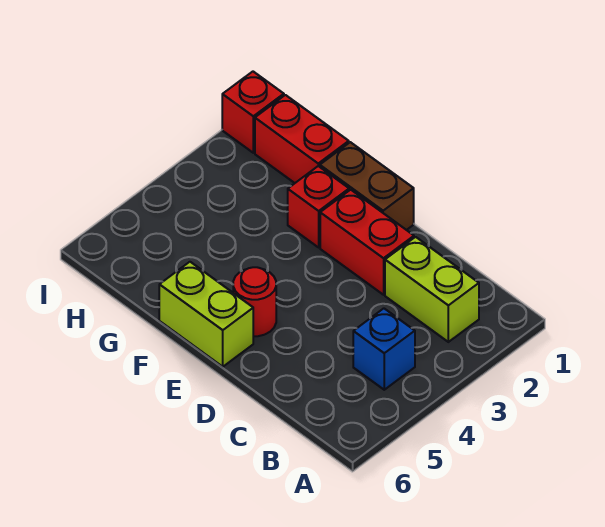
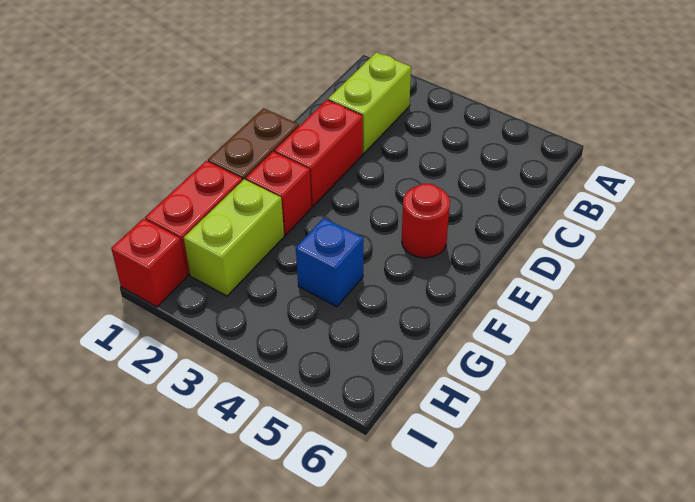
blue brick B4 level 1 -> blue brick G4 level 1
lime brick E6:F6 level 1 -> lime brick G2:H2 level 1

